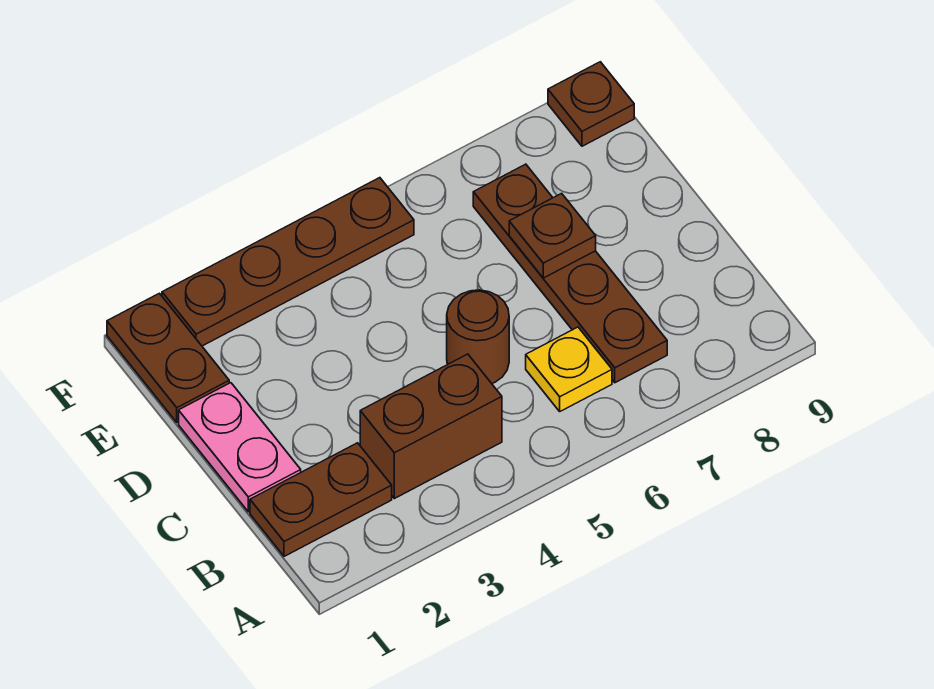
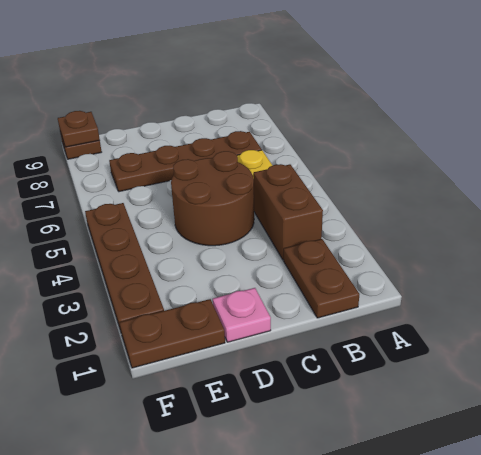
pink plate C1:D1 level 1 -> pink plate D1 level 1
brown round brick C5 level 1 -> brown round brick C4:D5 level 1
brown plate D7 level 2 -> brown plate F9 level 2

